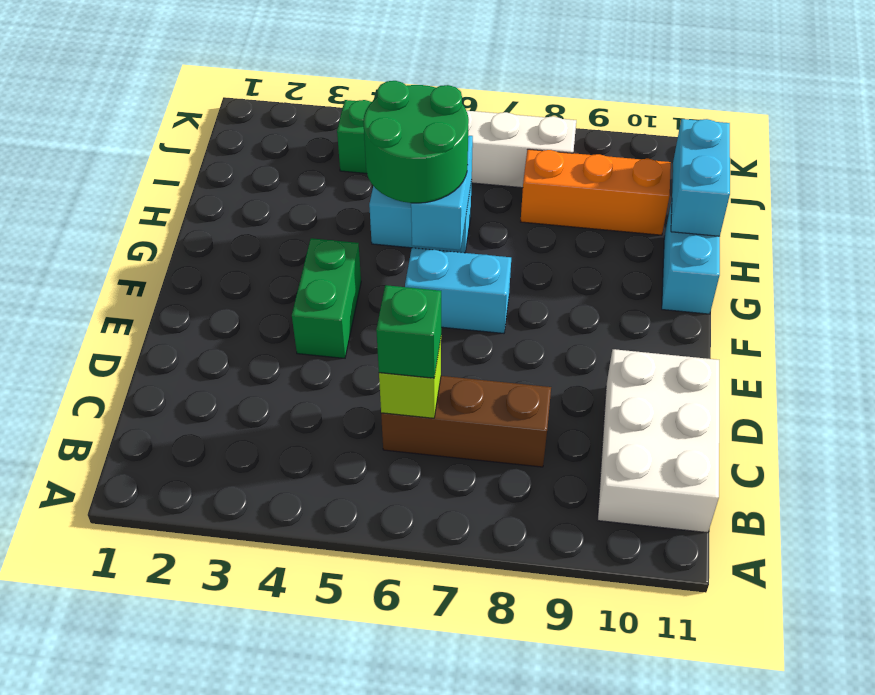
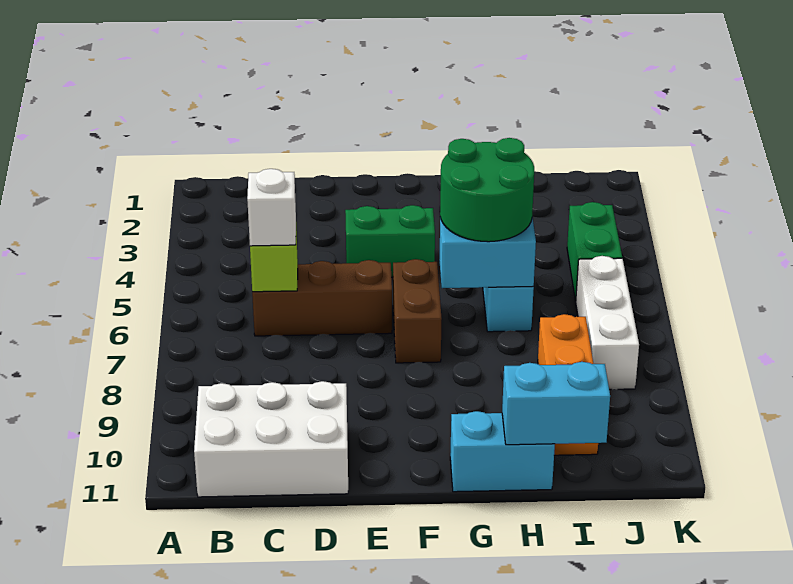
brown brick C6:C8 level 1 -> brown brick C6:E6 level 1
green brick C6 level 3 -> white brick C6 level 3
cyan brick F6:F7 level 1 -> brown brick F6:F7 level 1

